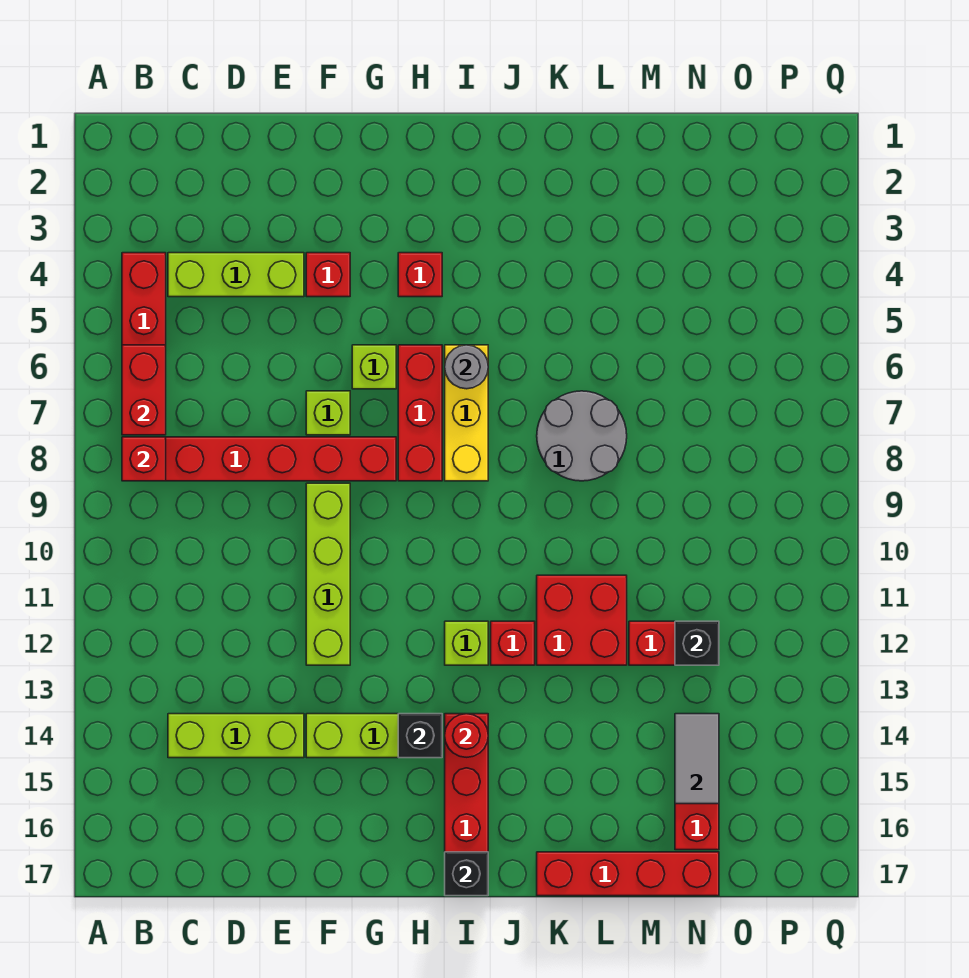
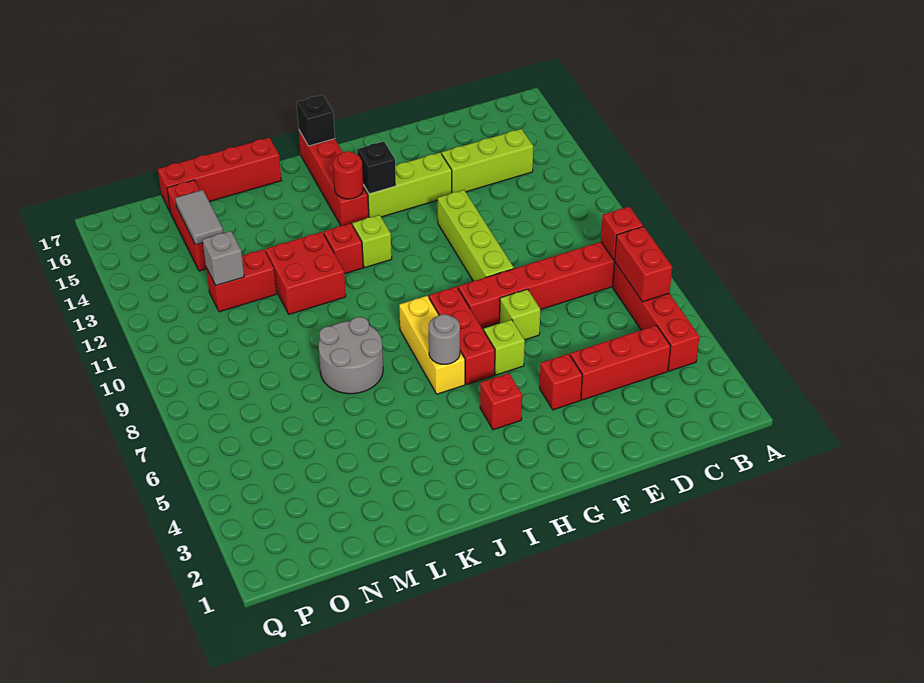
lime brick C4:E4 level 1 -> red brick C4:E4 level 1
black brick N12 level 2 -> grey brick N12 level 2

